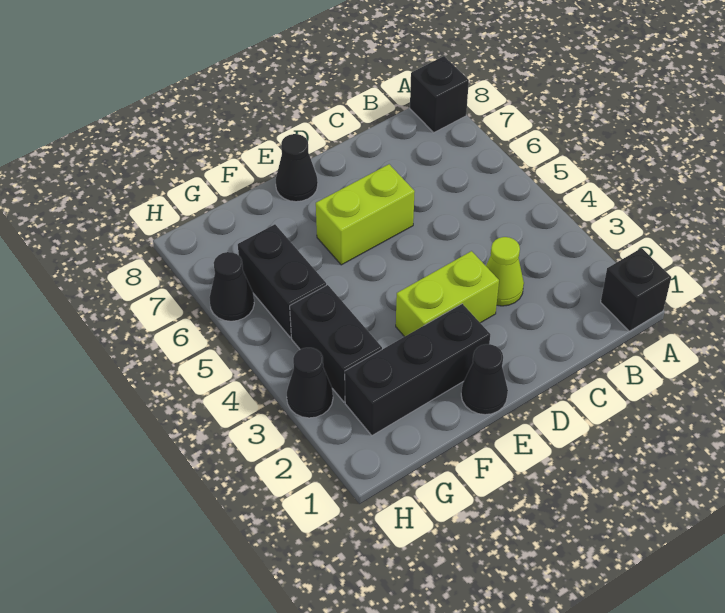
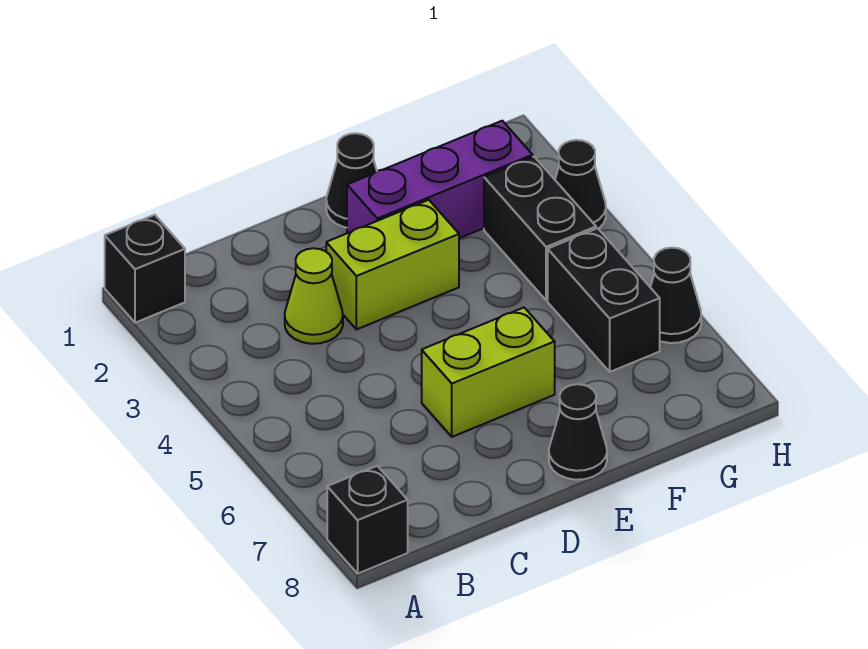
black brick E2:G2 level 1 -> purple brick E2:G2 level 1

